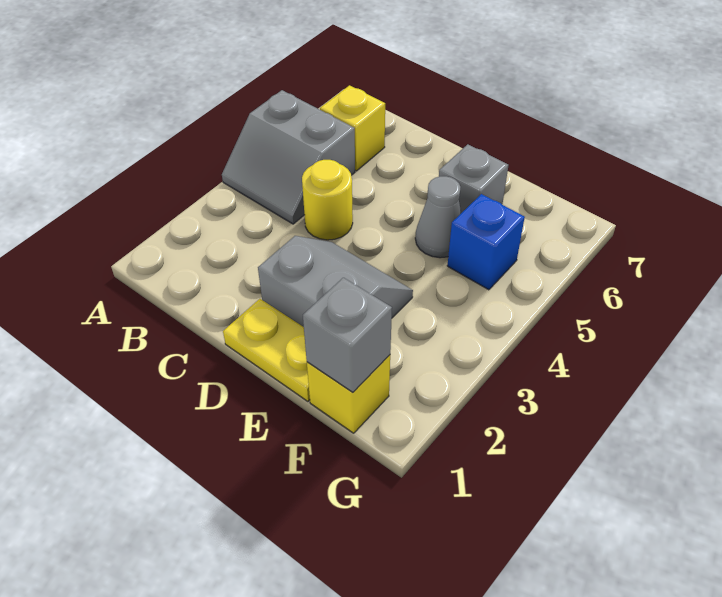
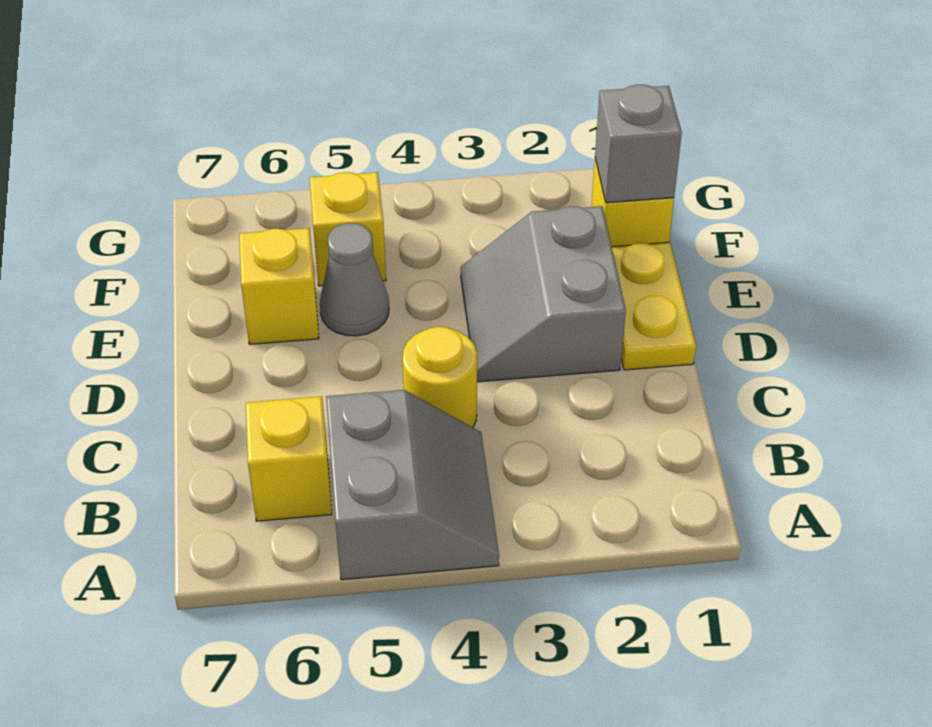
grey brick E6 level 1 -> yellow brick E6 level 1
blue brick F5 level 1 -> yellow brick F5 level 1

